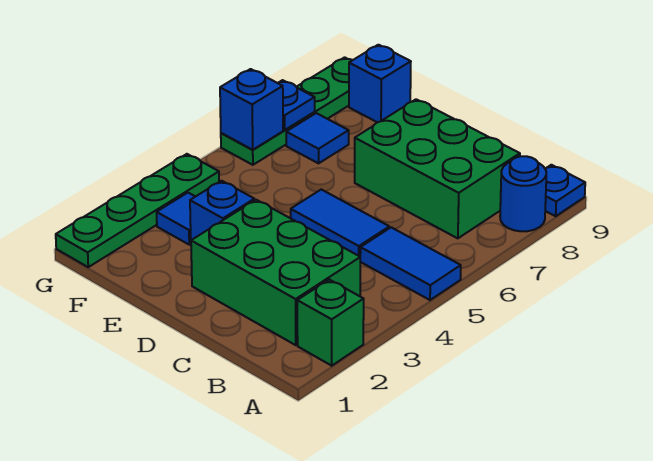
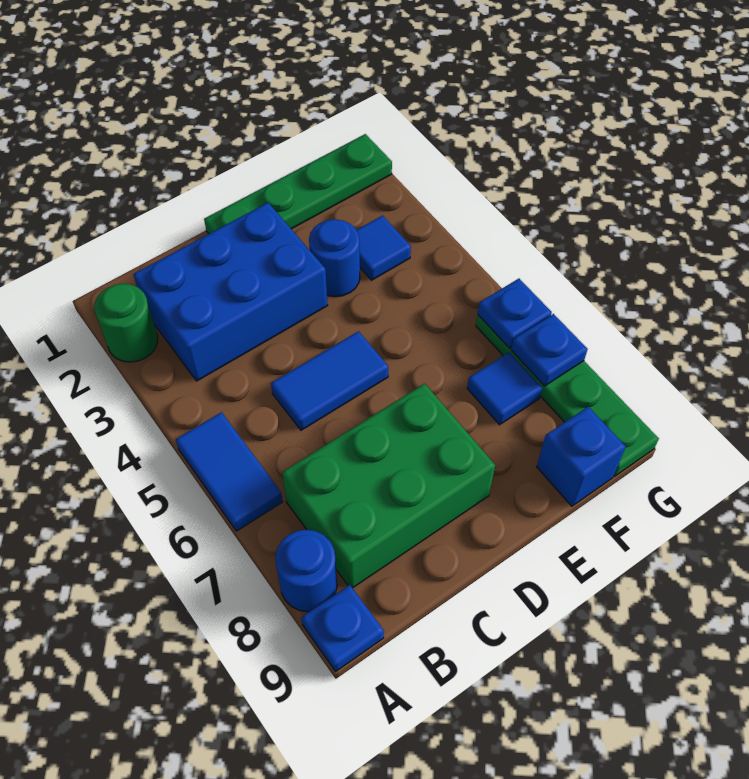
green brick A2 level 1 -> green round brick A2 level 1
blue tile A5:B5 level 1 -> blue tile A5:A6 level 1
green brick B2:D3 level 1 -> blue brick B2:D3 level 1
blue brick E3 level 1 -> blue round brick E3 level 1
green plate G1:G4 level 1 -> green plate D1:G1 level 1
blue brick G6 level 2 -> blue plate G6 level 2

